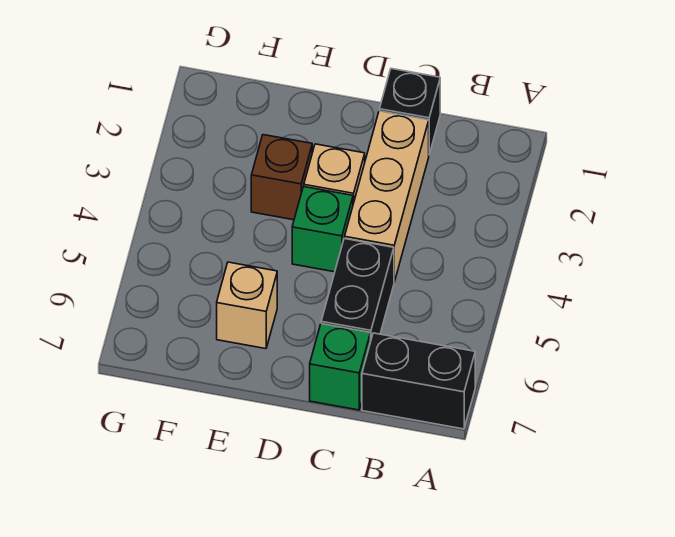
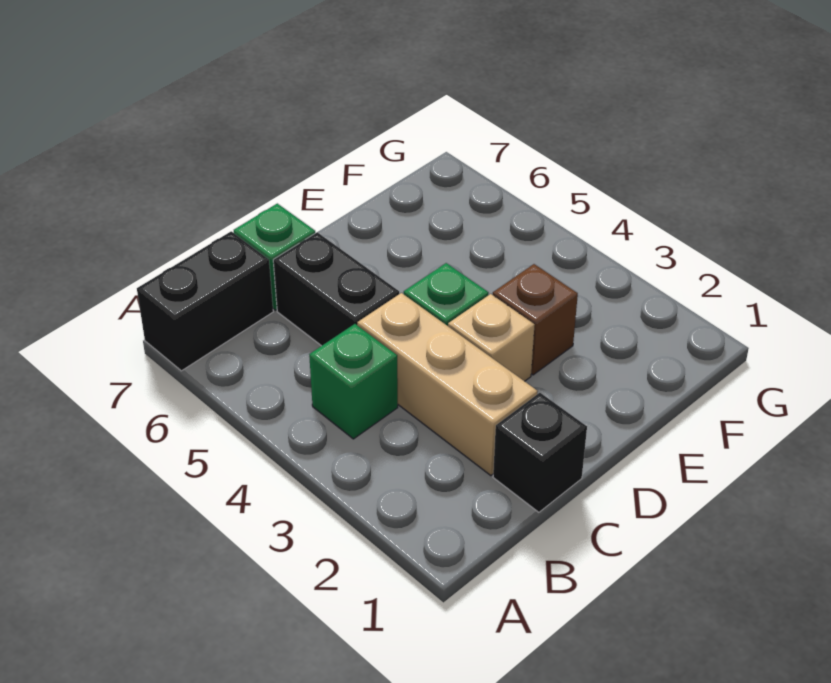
none -> green brick B4 level 1
tan brick E6 level 1 -> none

